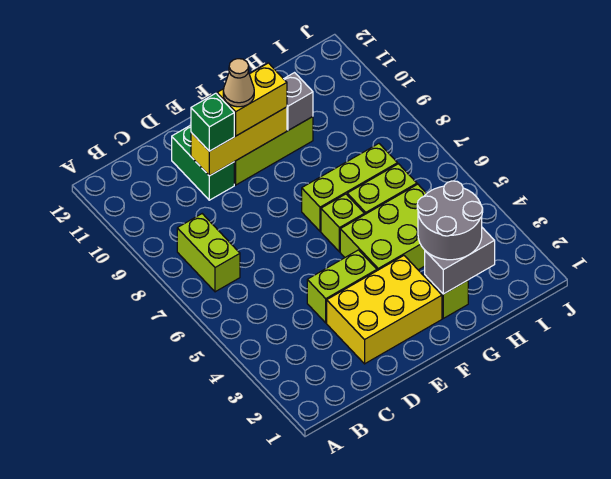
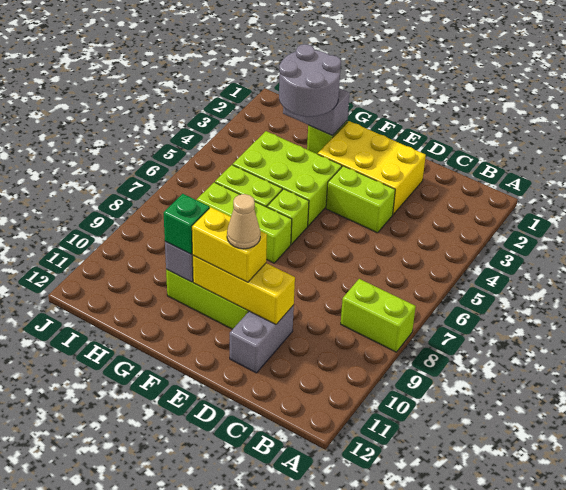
lime brick B7:B8 level 1 -> lime brick A8:B8 level 1
green brick D10:D11 level 1 -> grey brick D10:D11 level 1
green brick D10 level 3 -> green brick G10 level 3

